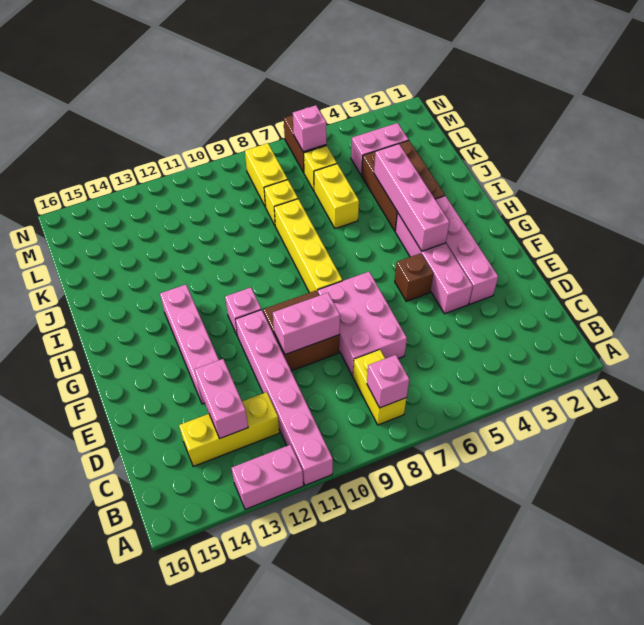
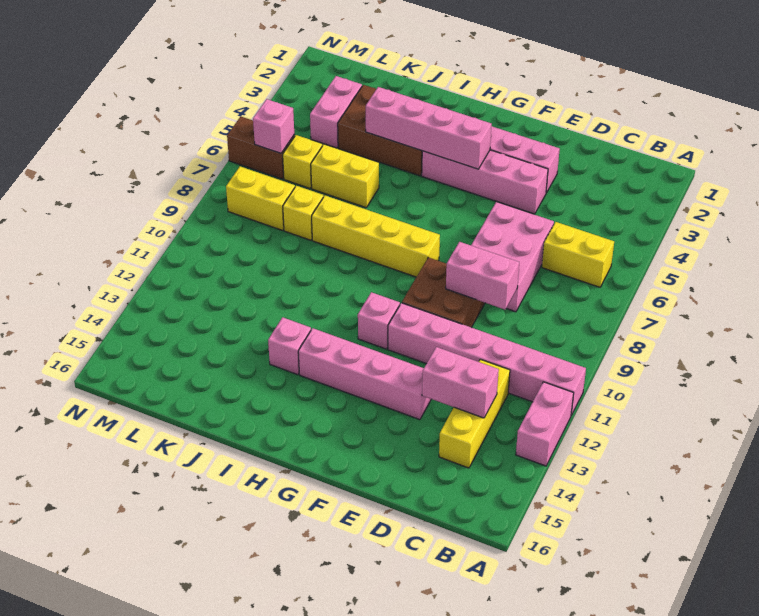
yellow brick B8:C8 level 1 -> yellow brick B6:C6 level 1
pink brick B8 level 2 -> pink brick I13 level 1
pink brick D7:F8 level 1 -> pink brick D6:E8 level 1
pink brick E9:E10 level 2 -> pink brick D9:E9 level 2
brown brick F5 level 1 -> none

